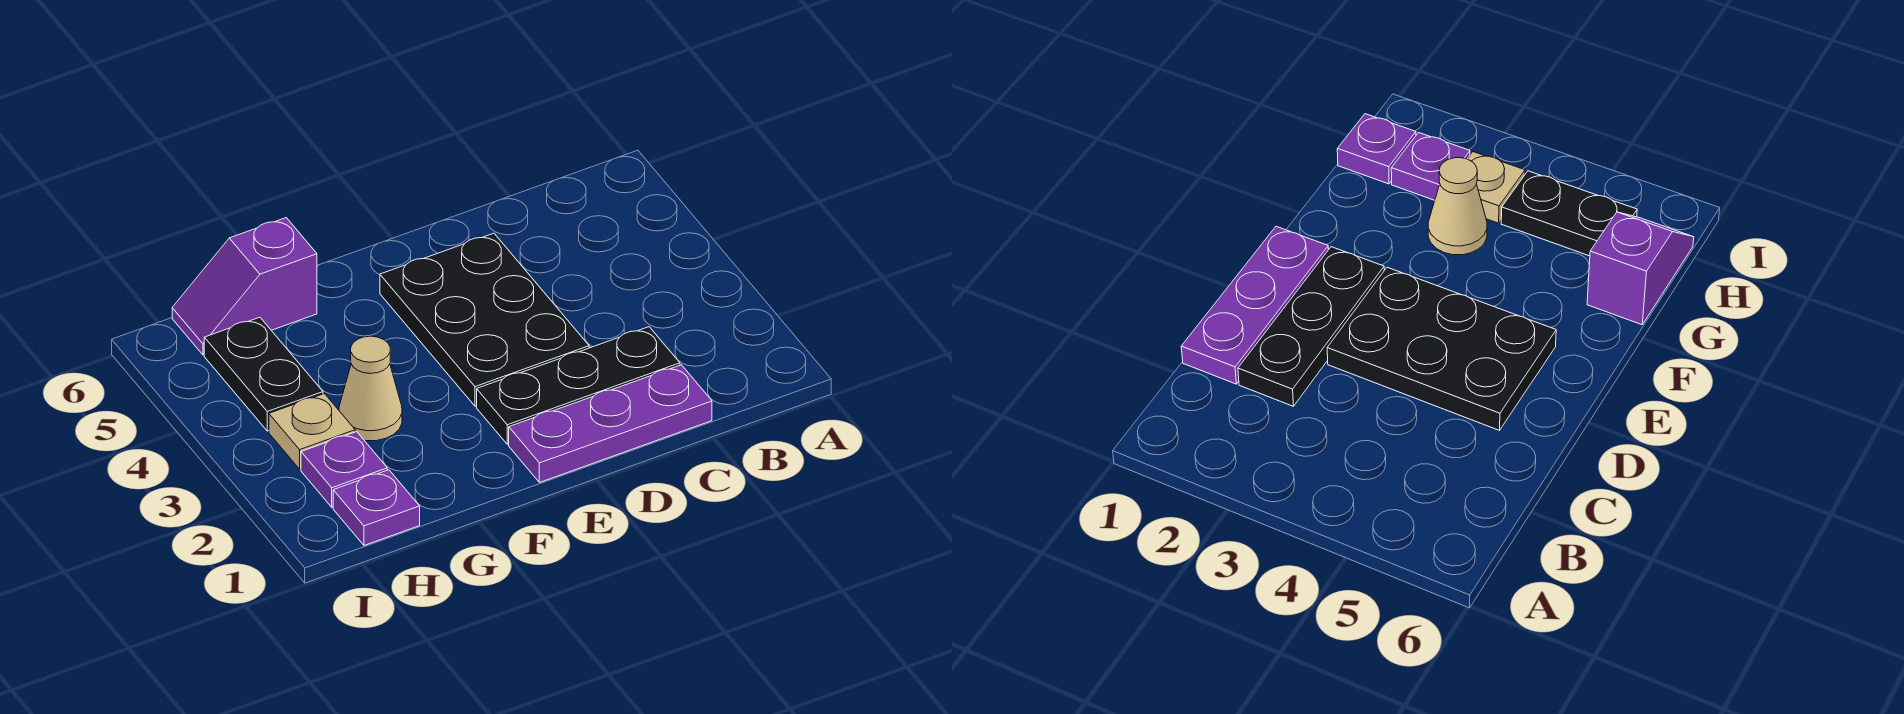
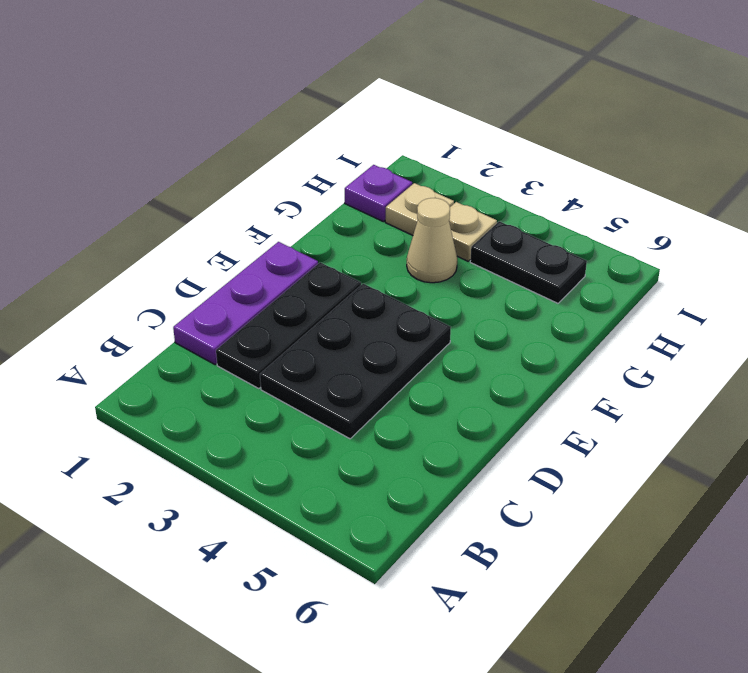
black plate D3:E5 level 1 -> black plate C3:E4 level 1
purple slope G6:H6 level 1 top G -> none
purple plate H2 level 1 -> tan plate H2 level 1

